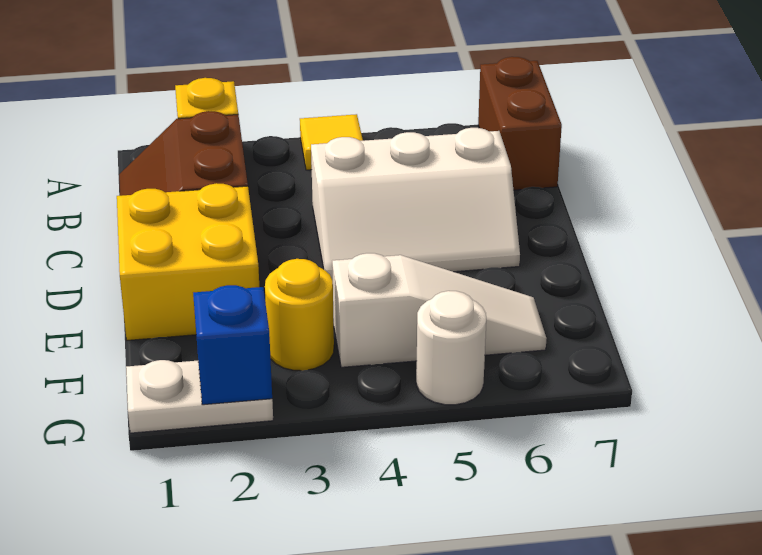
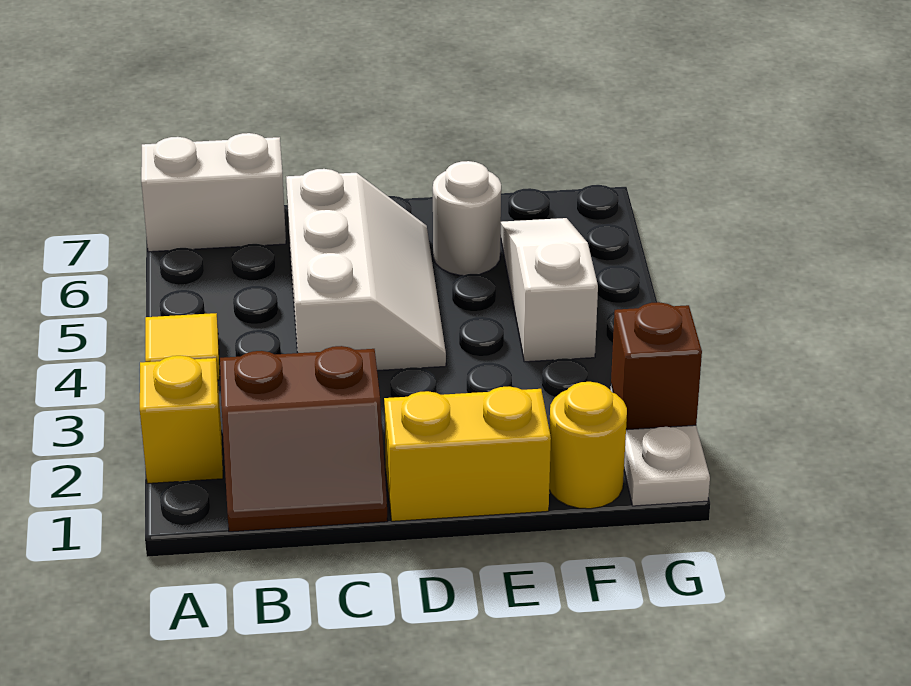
brown brick A7:B7 level 1 -> white brick A7:B7 level 1
yellow brick D1:E2 level 1 -> yellow brick D1:E1 level 1
yellow round brick F3 level 1 -> yellow round brick F1 level 1
blue brick G2 level 2 -> brown brick G2 level 2
white round brick G5 level 1 -> white round brick E6 level 1

